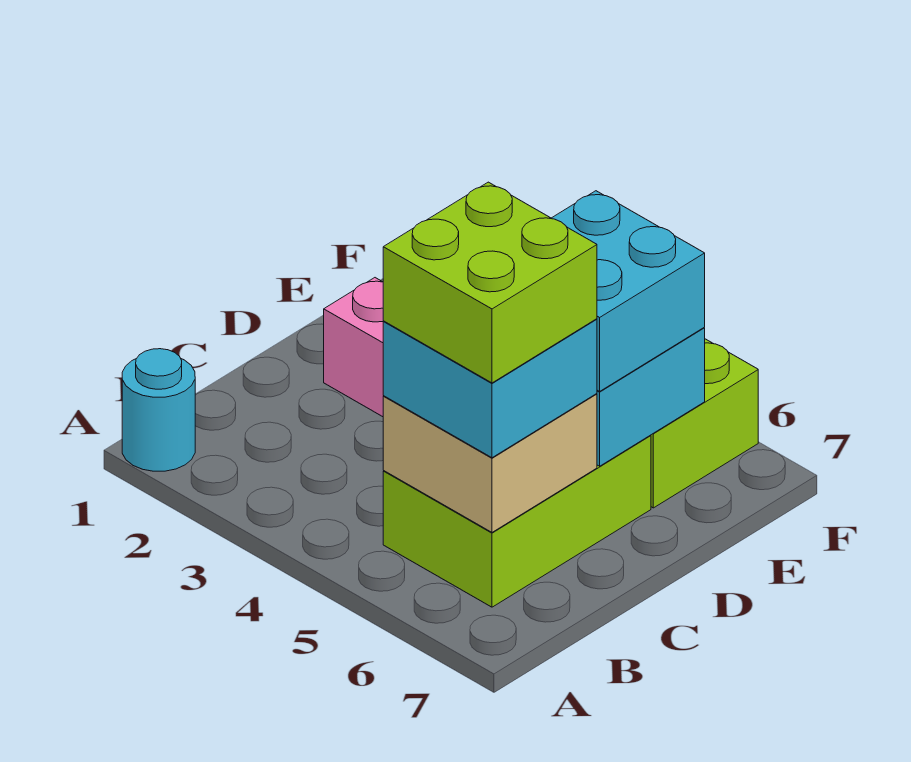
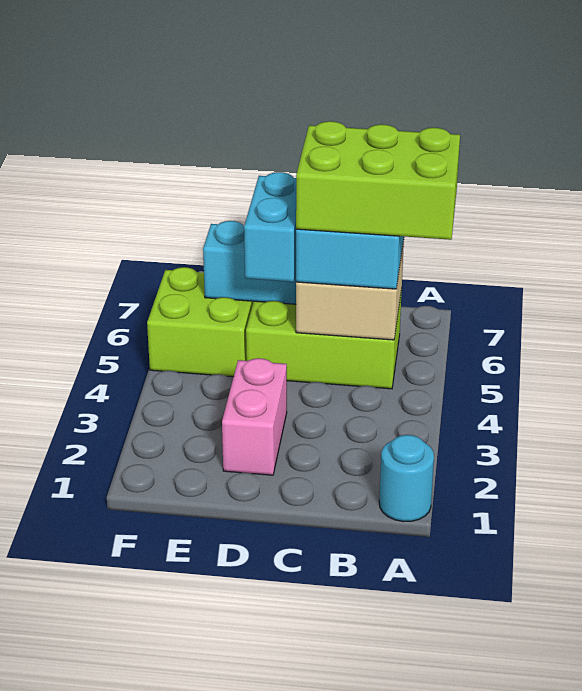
lime brick B5:C6 level 4 -> lime brick A5:C6 level 4
cyan brick D5:E6 level 3 -> cyan brick D5:D6 level 3

